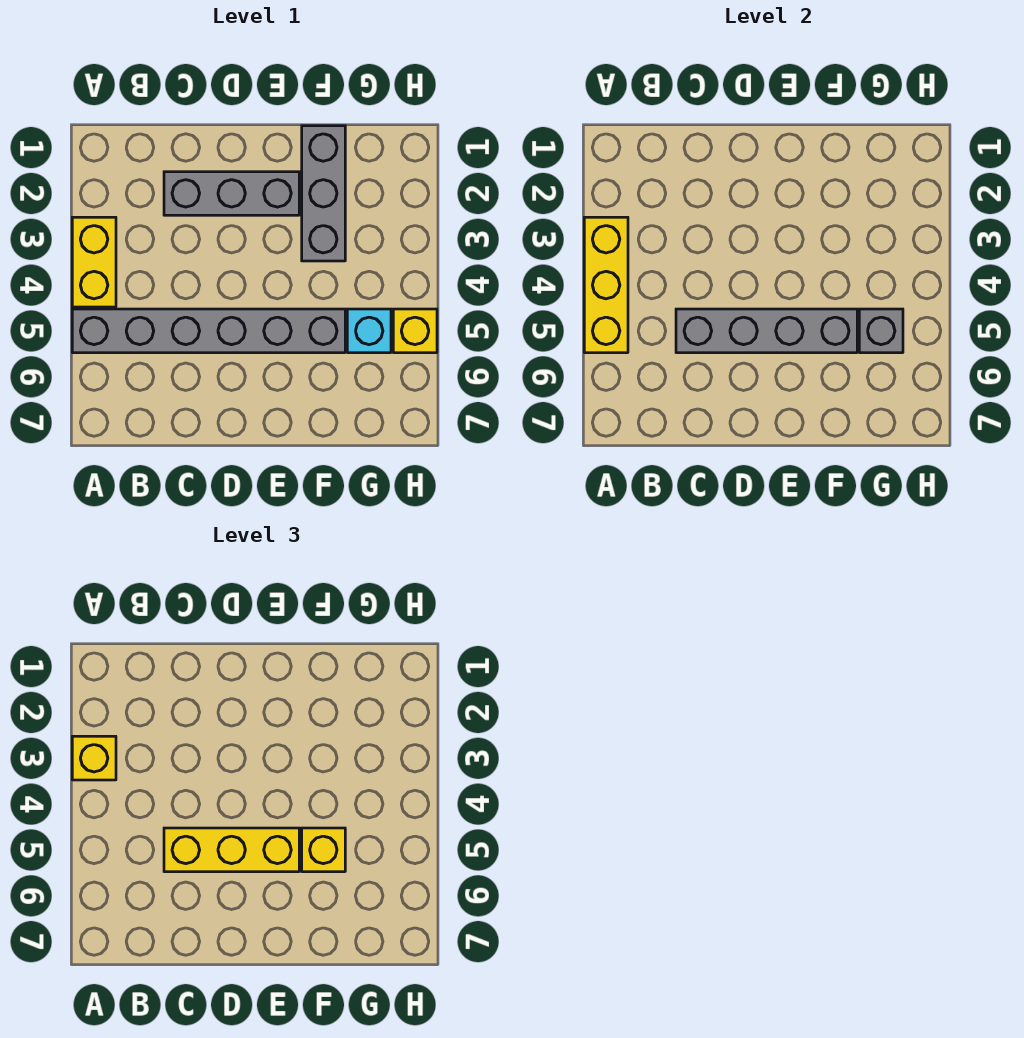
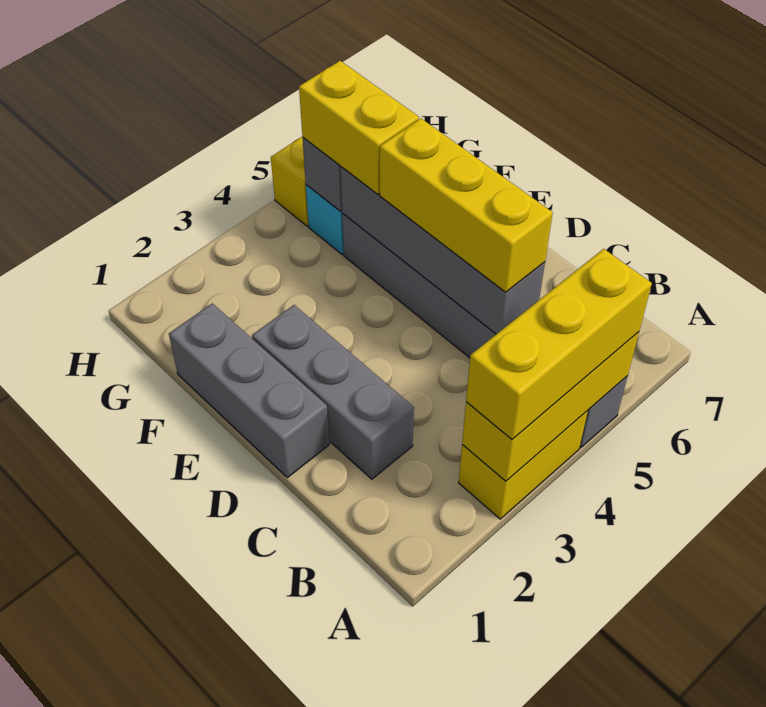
yellow brick A3 level 3 -> yellow brick A3:A5 level 3
grey brick F1:F3 level 1 -> grey brick D1:F1 level 1
yellow brick F5 level 3 -> yellow brick F5:G5 level 3

